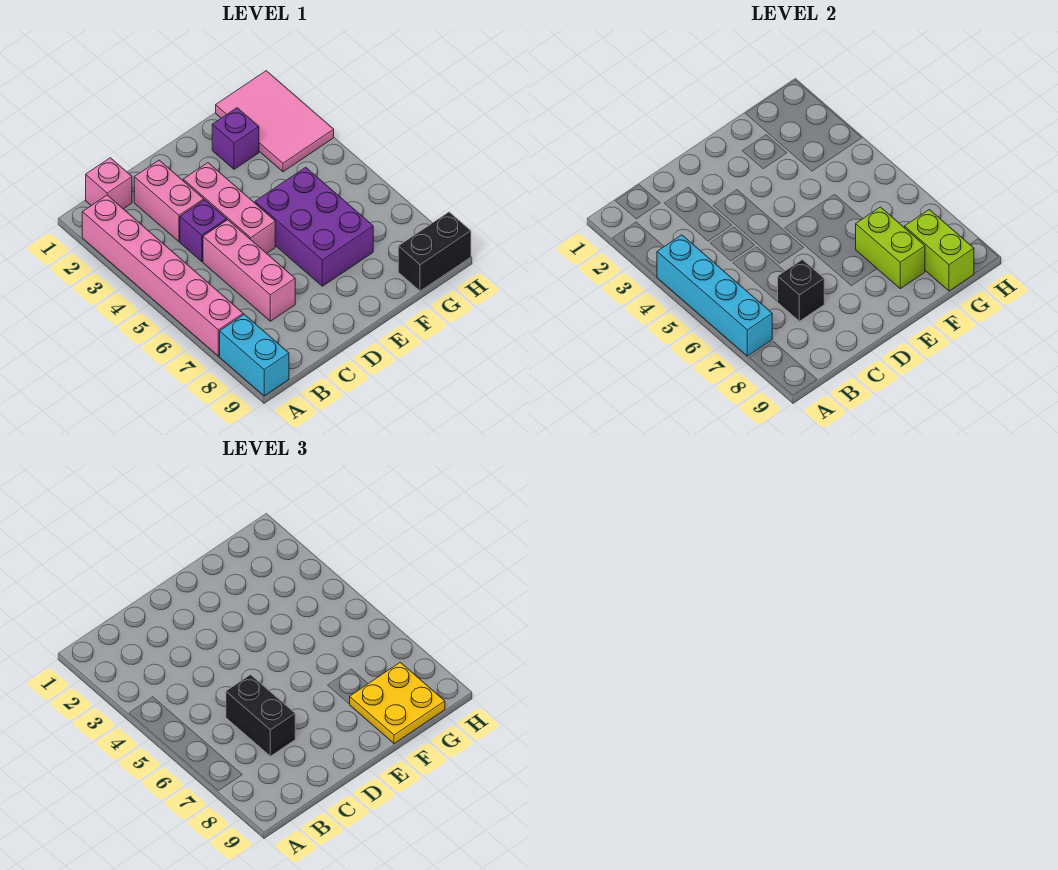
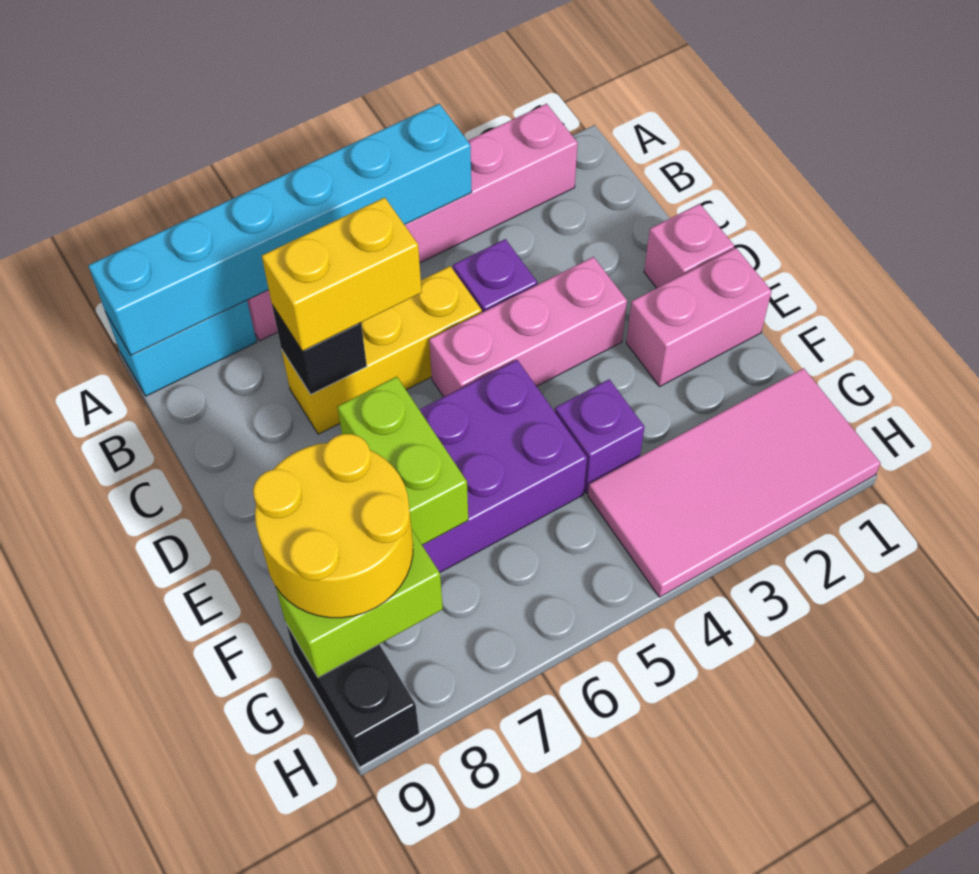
cyan brick A4:A7 level 2 -> cyan brick A4:A9 level 2
pink brick B1 level 1 -> pink brick D1 level 1
pink brick C2:C3 level 1 -> pink brick E1:E2 level 1
pink brick C5:C7 level 1 -> yellow brick C5:C7 level 1
black brick C6:C7 level 3 -> yellow brick C6:C7 level 3
purple brick F2 level 1 -> purple brick F4 level 1
lime brick F7:F8 level 2 -> lime brick E7:F7 level 2
yellow plate F8:G9 level 3 -> yellow round brick F8:G9 level 3
pink tile G1:H3 level 1 -> pink tile G1:H4 level 1

